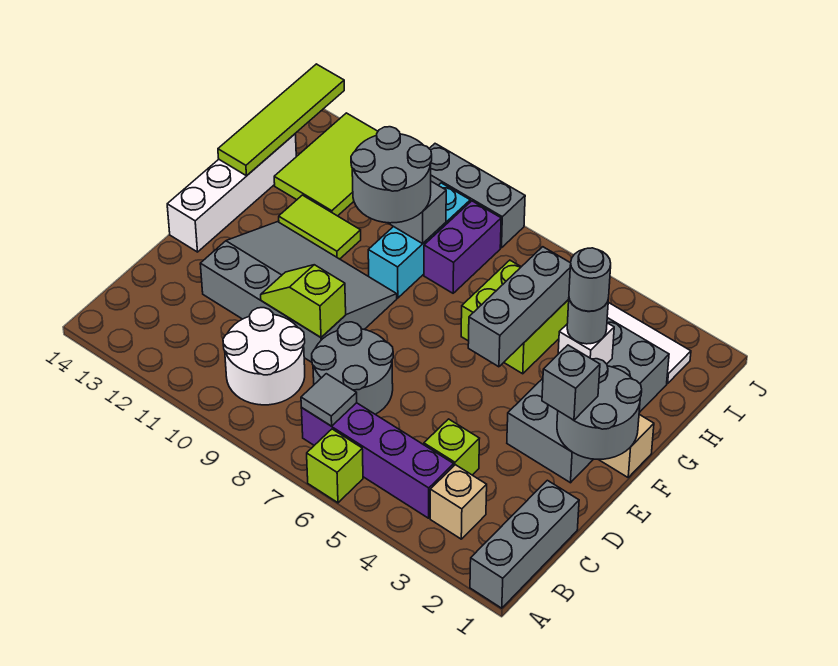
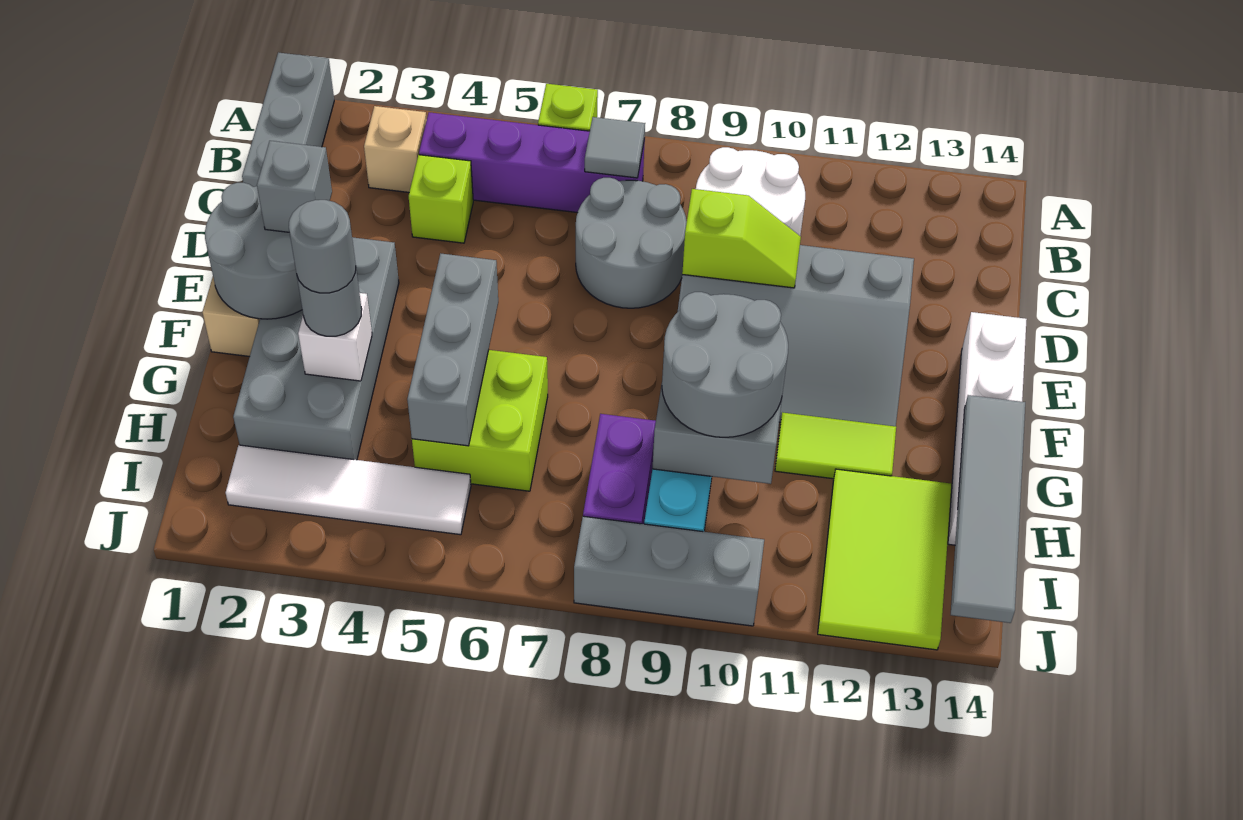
lime tile G14:J14 level 2 -> grey tile G14:J14 level 2

